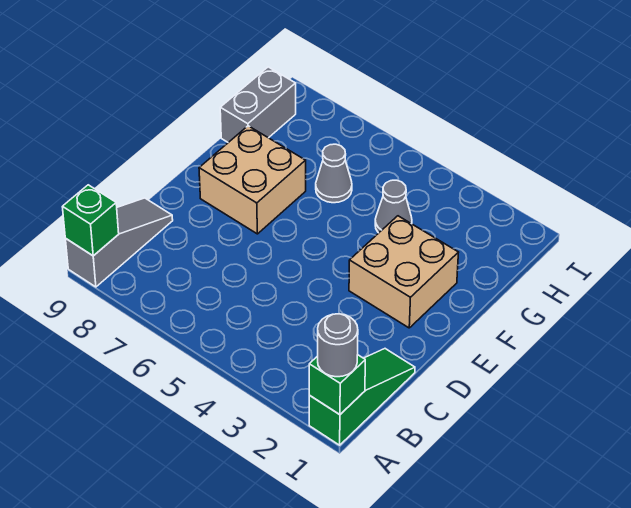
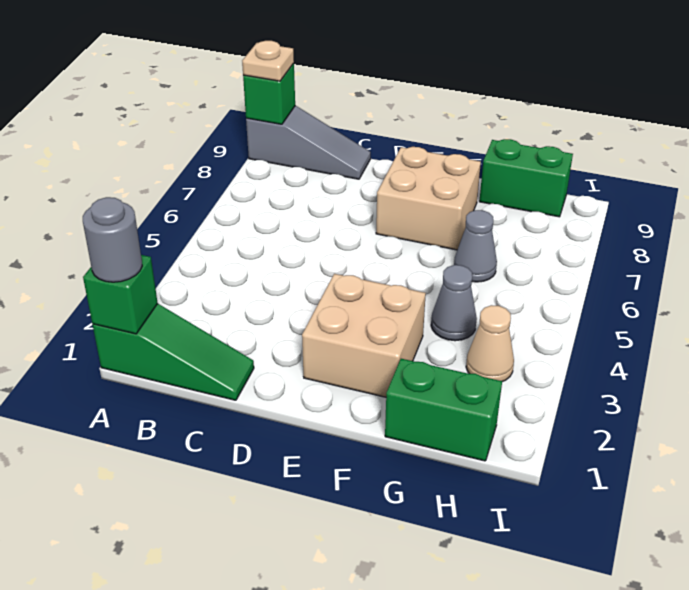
none -> tan plate A9 level 3
none -> green brick G1:H1 level 1
grey brick G9:H9 level 1 -> green brick G9:H9 level 1
none -> tan cone H3 level 1

